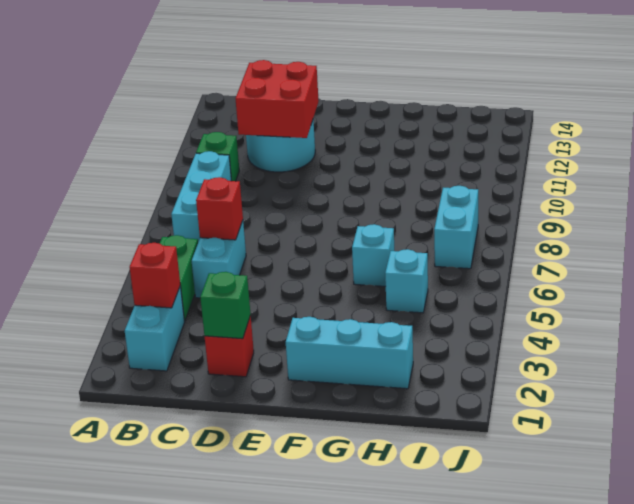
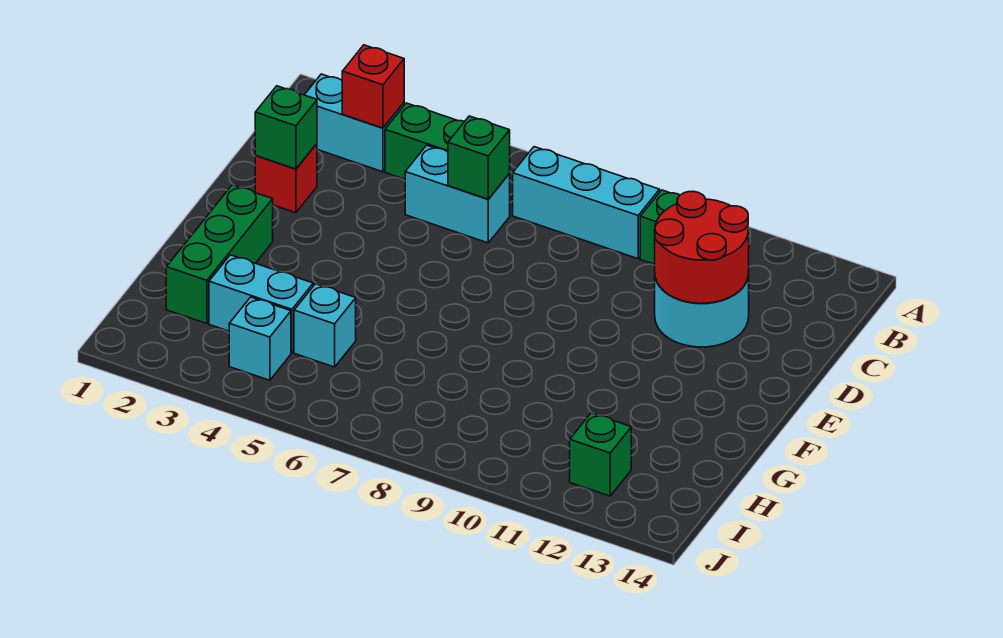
red brick C6 level 2 -> green brick C6 level 2
red brick C11:D12 level 2 -> red round brick C11:D12 level 2
cyan brick F2:H2 level 1 -> green brick F2:H2 level 1
cyan brick G6 level 1 -> cyan brick I4 level 1
cyan brick I7:I8 level 1 -> cyan brick H3:H4 level 1
none -> green brick I12 level 1

